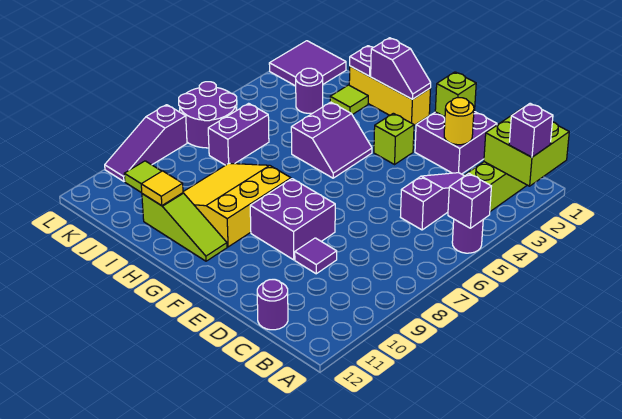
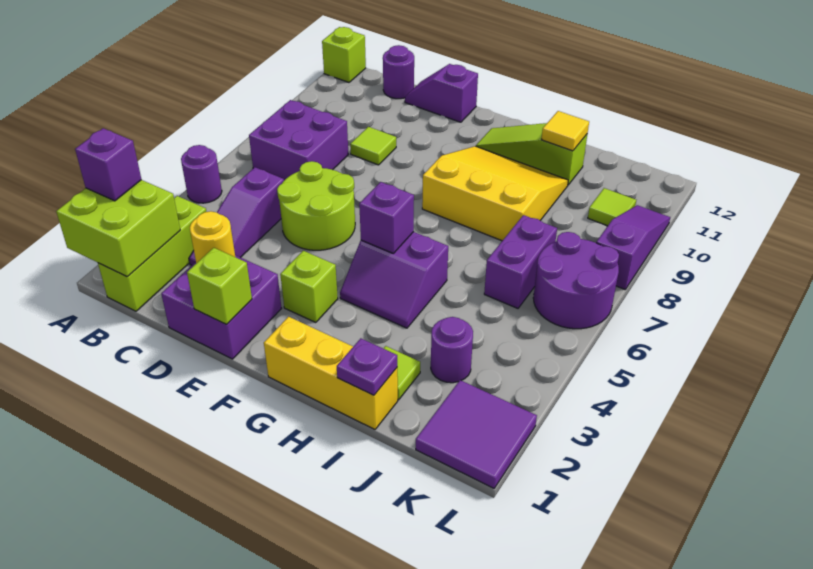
purple brick A5 level 2 -> purple brick G5 level 2
none -> lime brick A12 level 1
none -> lime round brick D5:E6 level 1
purple tile D9 level 1 -> lime tile D9 level 1
purple brick E8:F9 level 1 -> purple brick B7:C8 level 1
purple slope G1:H1 level 2 top H -> purple slope D12:E12 level 1 top E
purple slope G4:H5 level 1 top H -> purple slope G4:H5 level 1 top 5
yellow slope G8:I10 level 1 top G -> yellow slope G8:I10 level 1 top 8

